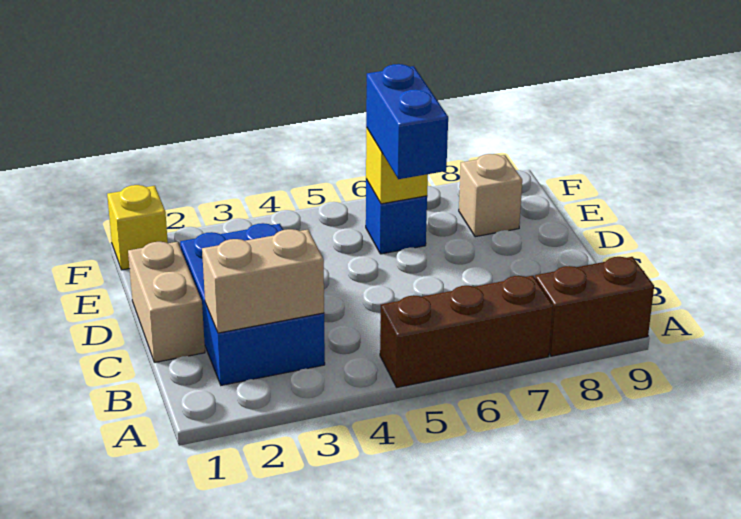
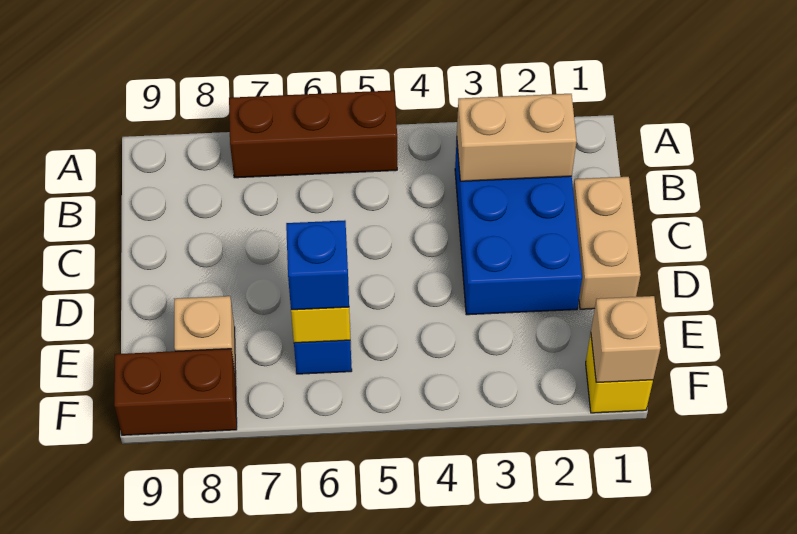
brown brick A8:A9 level 1 -> brown brick F8:F9 level 1
blue brick D6:E6 level 3 -> blue brick E6 level 3
none -> tan brick F1 level 2

